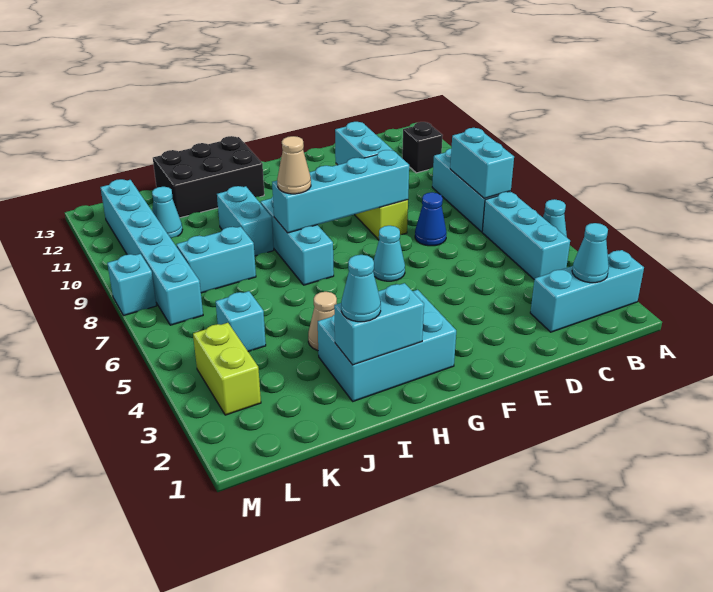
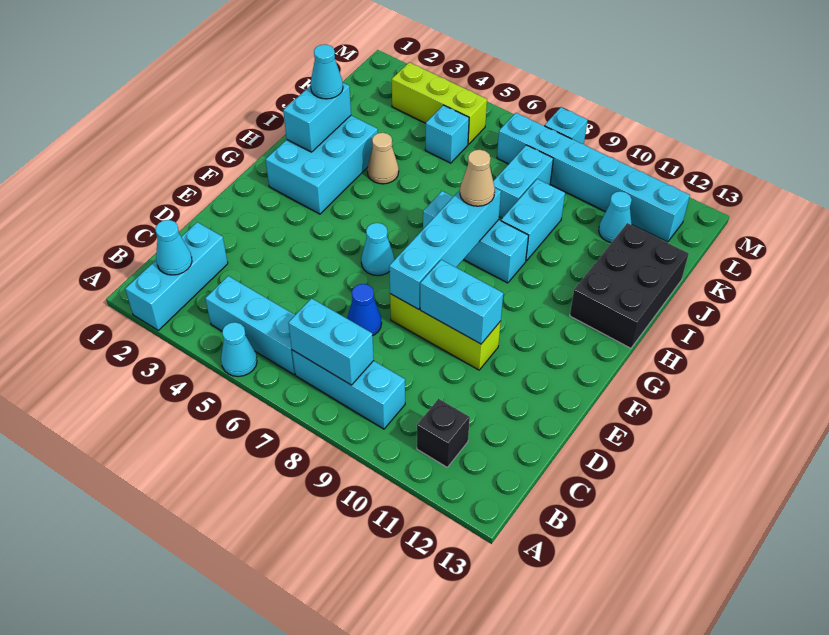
cyan brick I9:I10 level 1 -> cyan brick I9:J9 level 1
lime brick L3:L4 level 1 -> lime brick L3:L5 level 1

